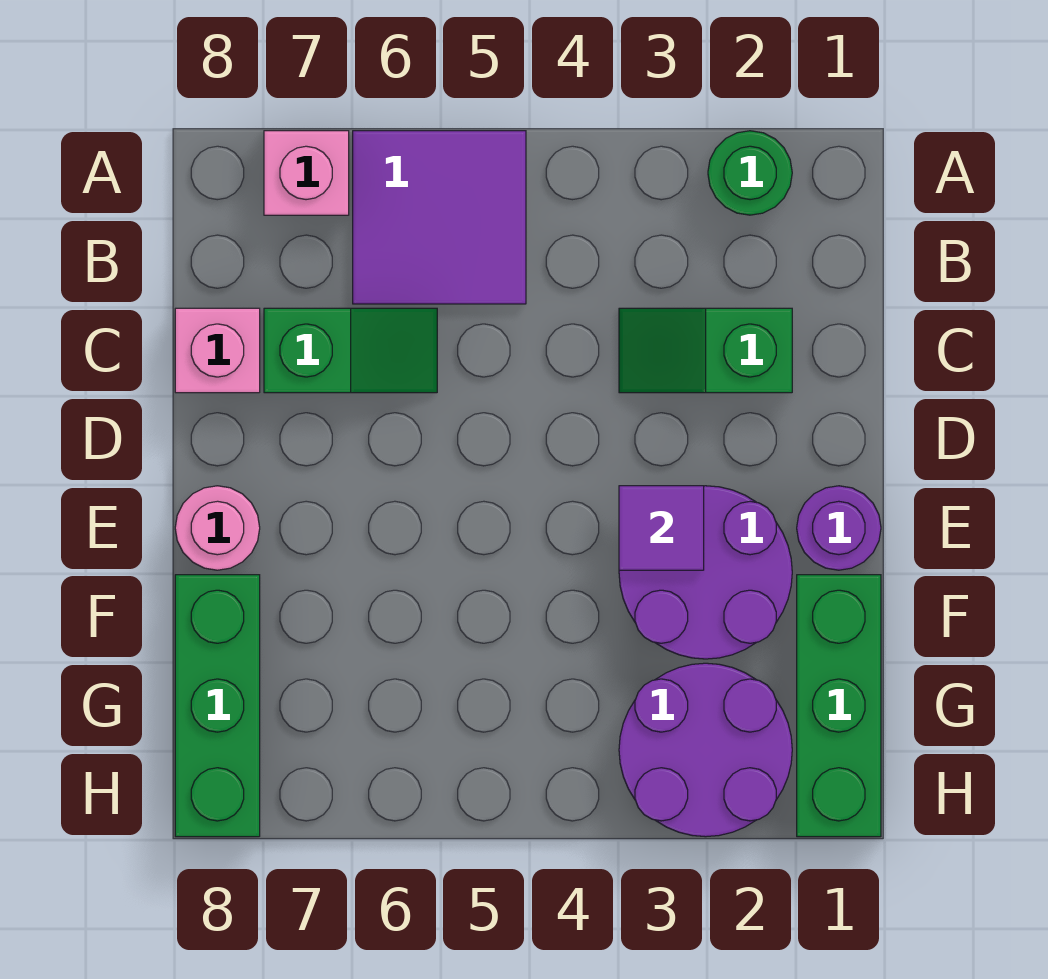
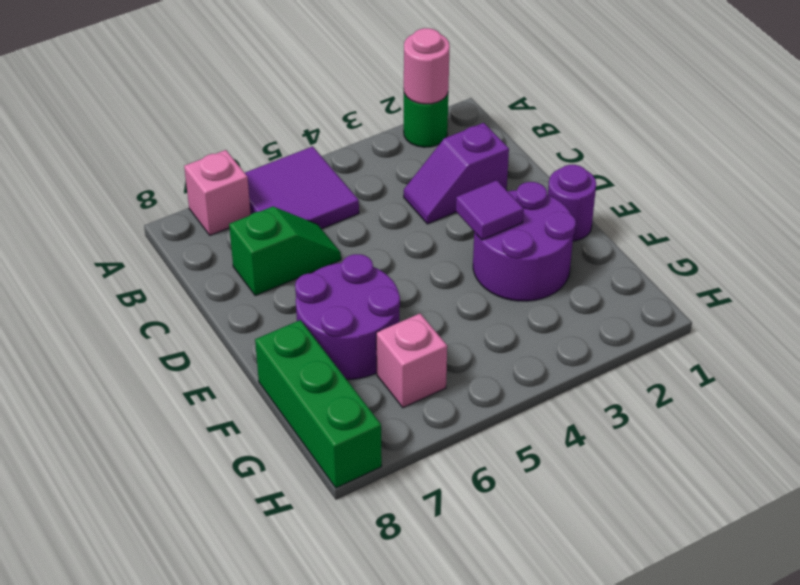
green slope C2:C3 level 1 top 2 -> purple slope C2:C3 level 1 top 2
pink brick C8 level 1 -> pink brick G6 level 1
pink round brick E8 level 1 -> pink round brick A2 level 2
green brick F1:H1 level 1 -> none
purple round brick G2:H3 level 1 -> purple round brick E6:F7 level 1

